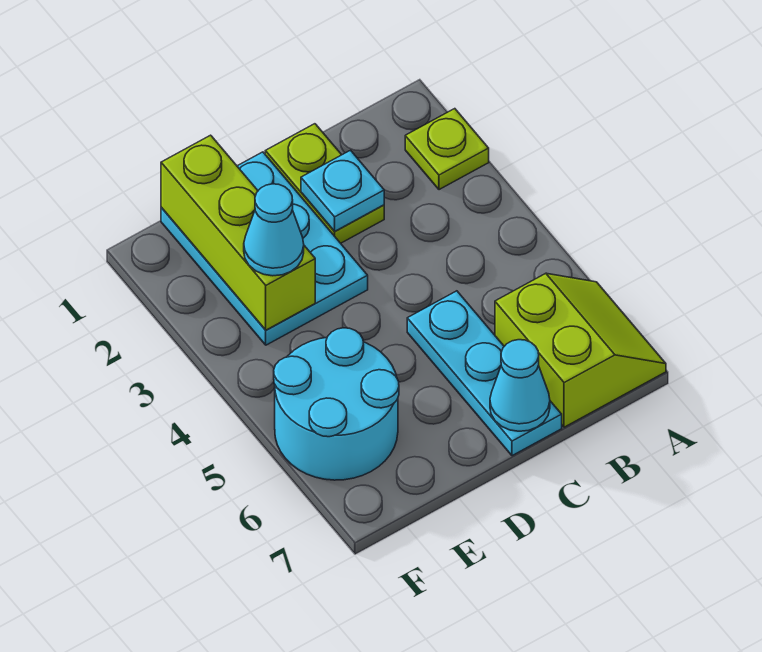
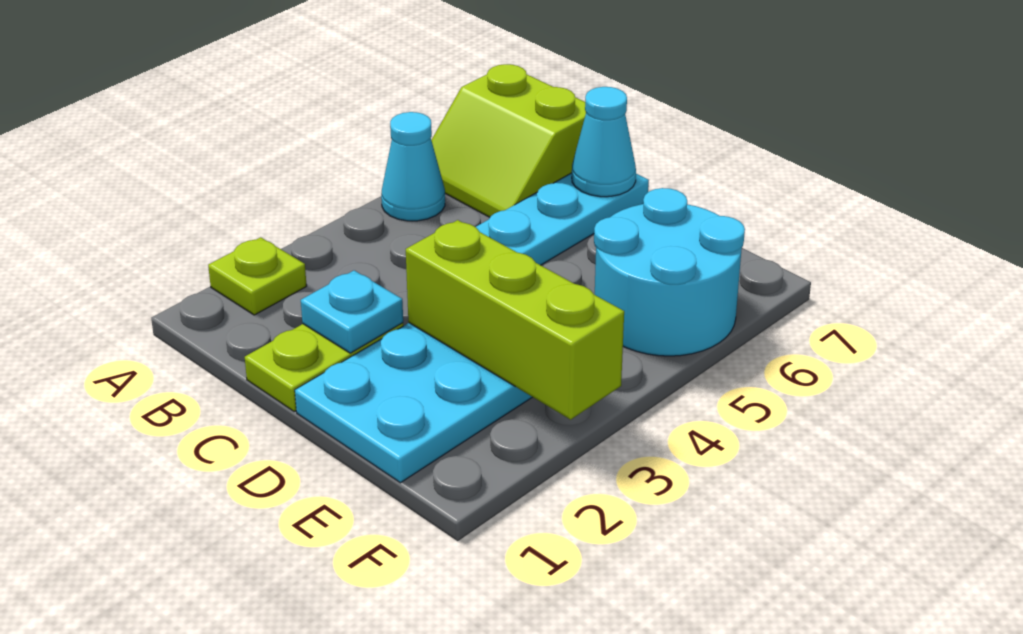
lime slope A6:B7 level 1 top B -> lime slope A6:B7 level 1 top 7
lime brick E1:E3 level 2 -> lime brick D3:F3 level 2
cyan cone E3 level 3 -> cyan cone A5 level 1

